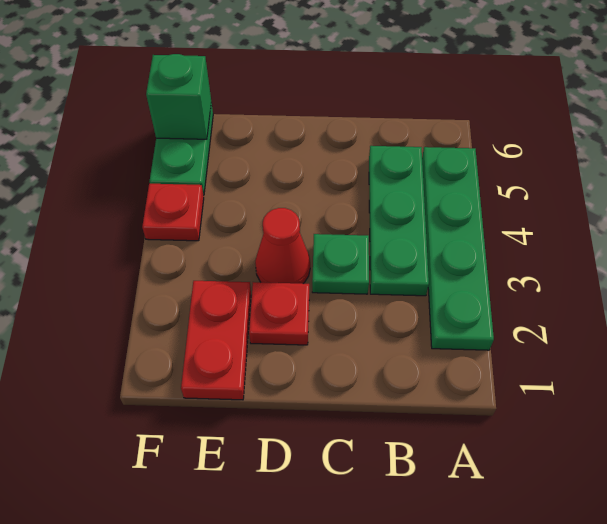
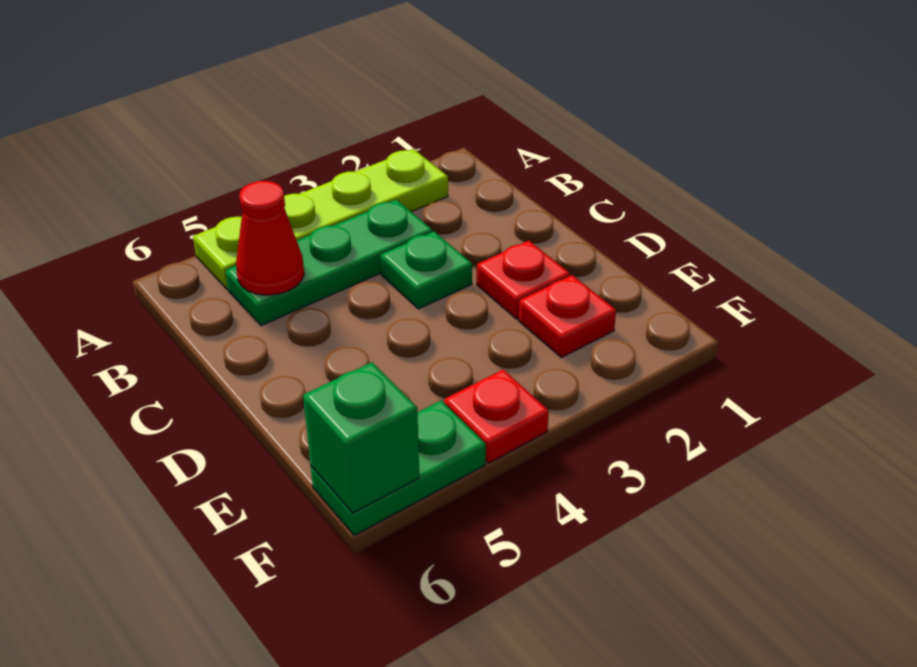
green plate A2:A5 level 1 -> lime plate A2:A5 level 1
red cone D3 level 1 -> red cone B5 level 2
red plate E1:E2 level 1 -> red plate E2 level 1

